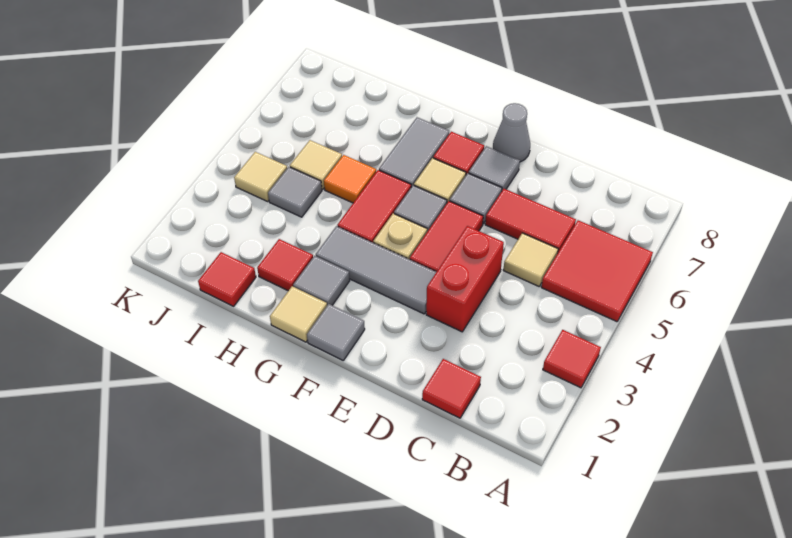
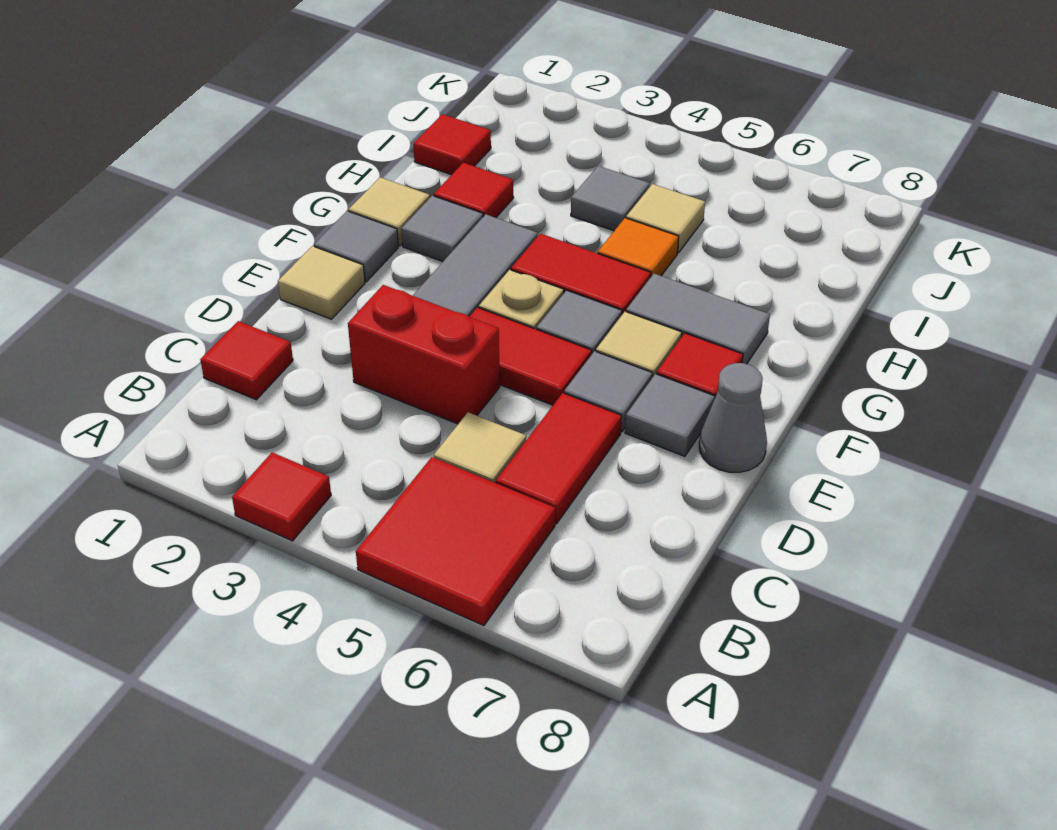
tan tile J4 level 1 -> tan tile E1 level 1

